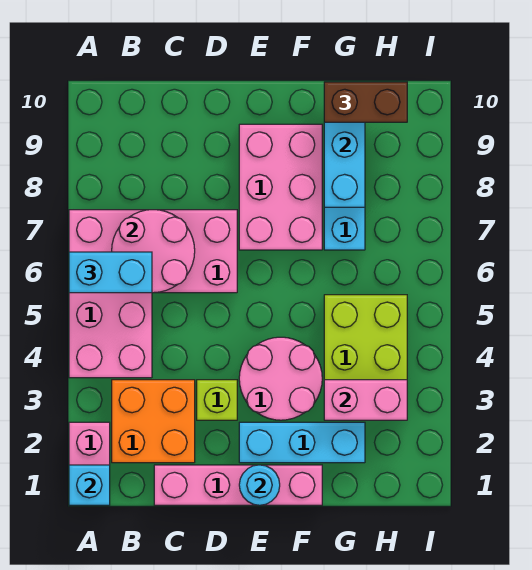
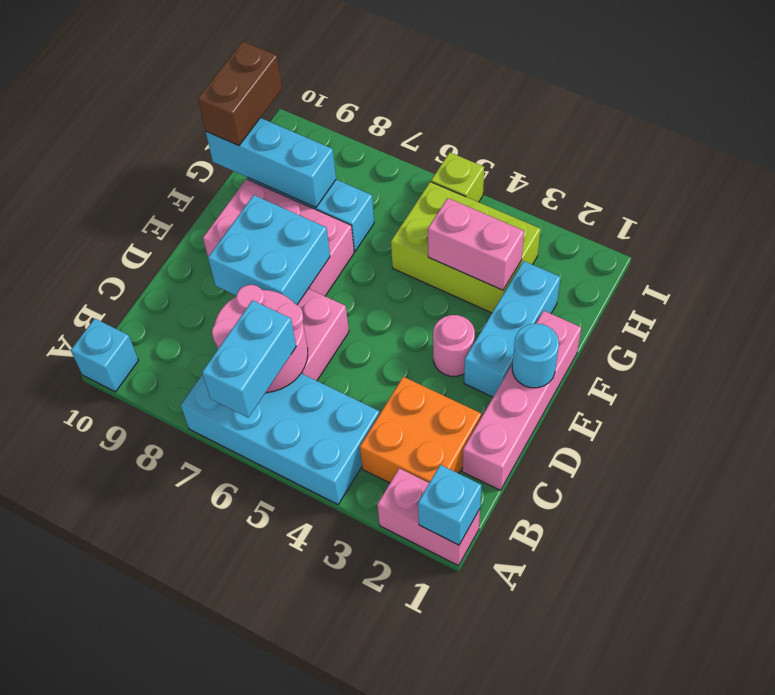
pink brick A4:B7 level 1 -> cyan brick A4:B7 level 1
none -> cyan brick A10 level 1
lime brick D3 level 1 -> lime brick I5 level 1
none -> cyan brick D7:E8 level 2
pink round brick E3:F4 level 1 -> pink round brick E3 level 1
pink brick G3:H3 level 2 -> pink brick G3:G4 level 2

